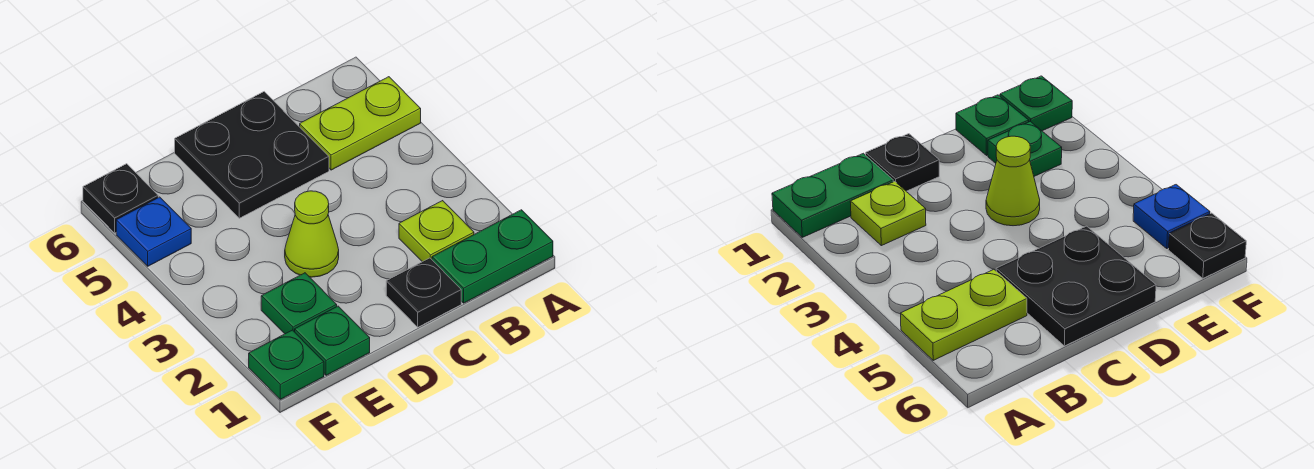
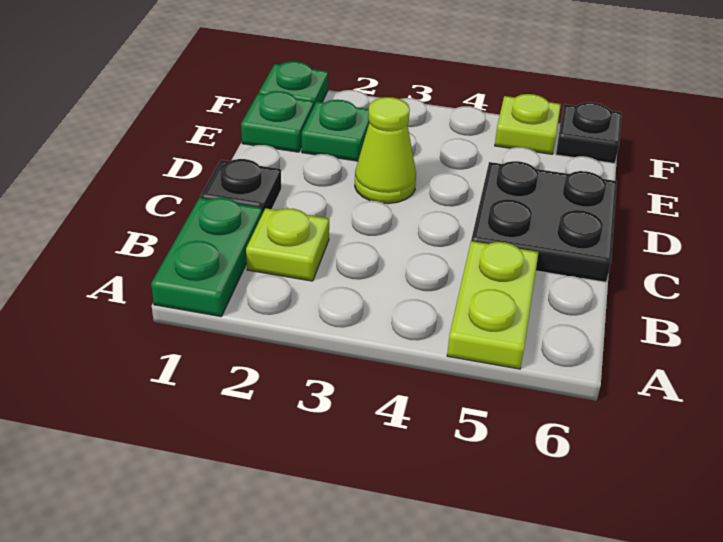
blue plate F5 level 1 -> lime plate F5 level 1

